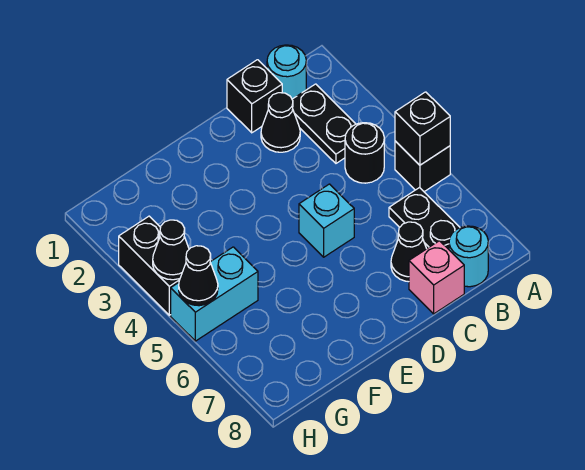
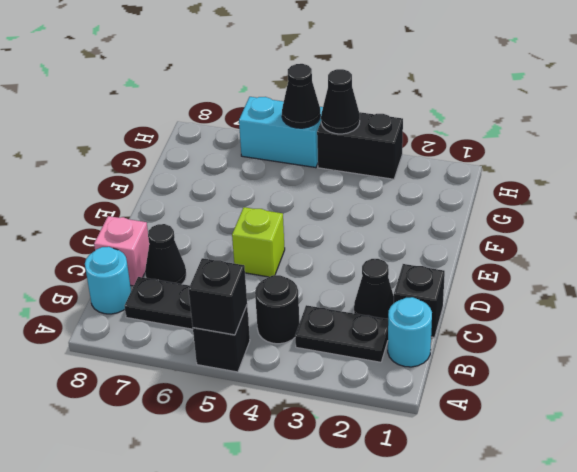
cyan brick D5 level 1 -> lime brick D5 level 1
cyan brick G5:H5 level 1 -> cyan brick H5:H6 level 1

